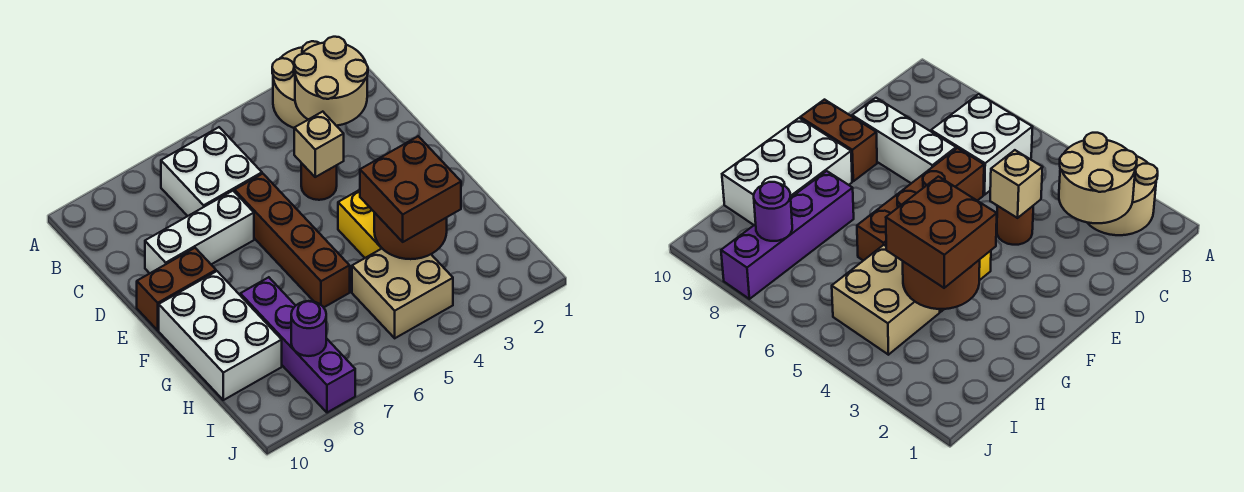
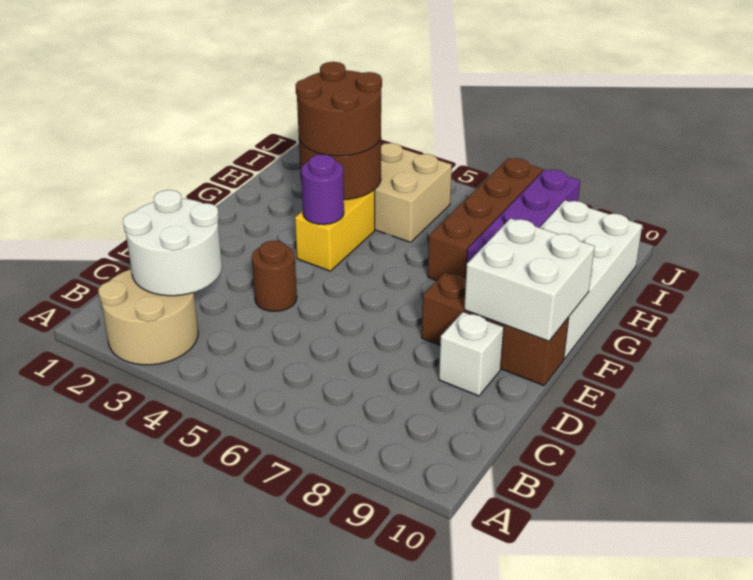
tan round brick B2:C3 level 2 -> white round brick B2:C3 level 2
white brick B6:C7 level 1 -> white brick E9:F10 level 2
tan brick D4 level 2 -> none
brown brick D6:G6 level 1 -> brown brick G7:J7 level 1
white brick D7:D9 level 1 -> white brick D9 level 1
brown brick E9:E10 level 1 -> brown brick E8:E10 level 1
white brick F9:H10 level 1 -> white brick F9:I10 level 1
brown brick G3:H4 level 3 -> brown round brick G3:H4 level 3
purple round brick I8 level 2 -> purple round brick F4 level 2

